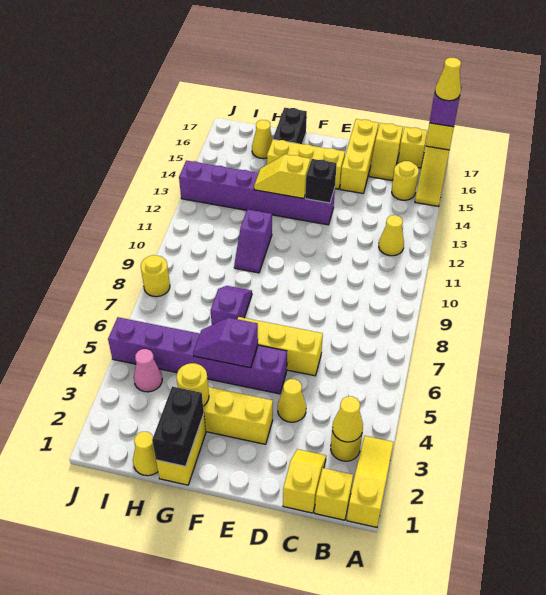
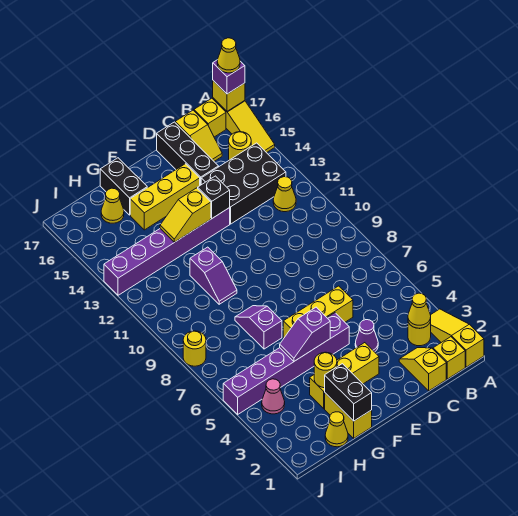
none -> black brick B13:D14 level 1
yellow cone D4 level 1 -> purple cone D4 level 1
yellow brick D15:D17 level 1 -> black brick D15:D17 level 1

